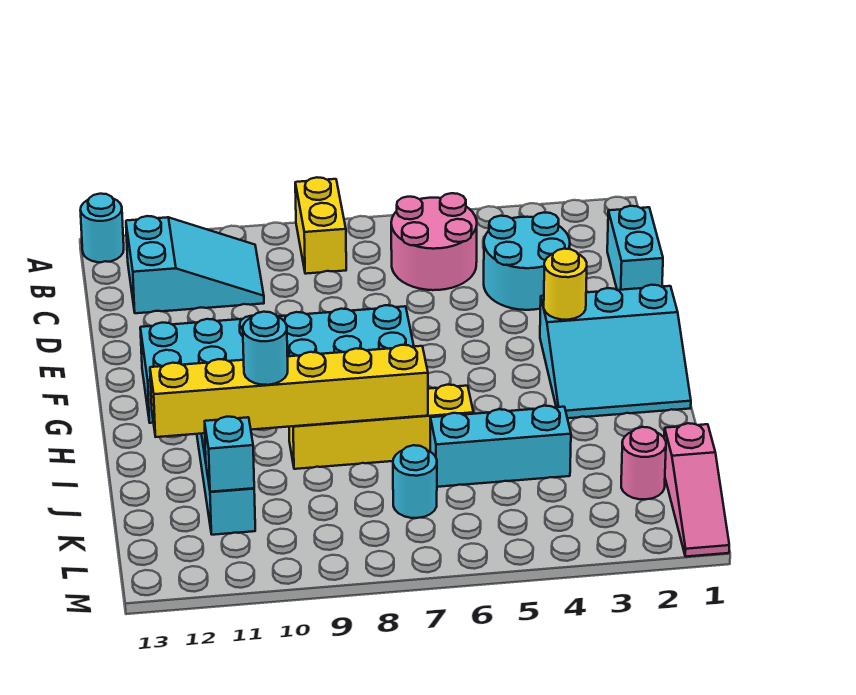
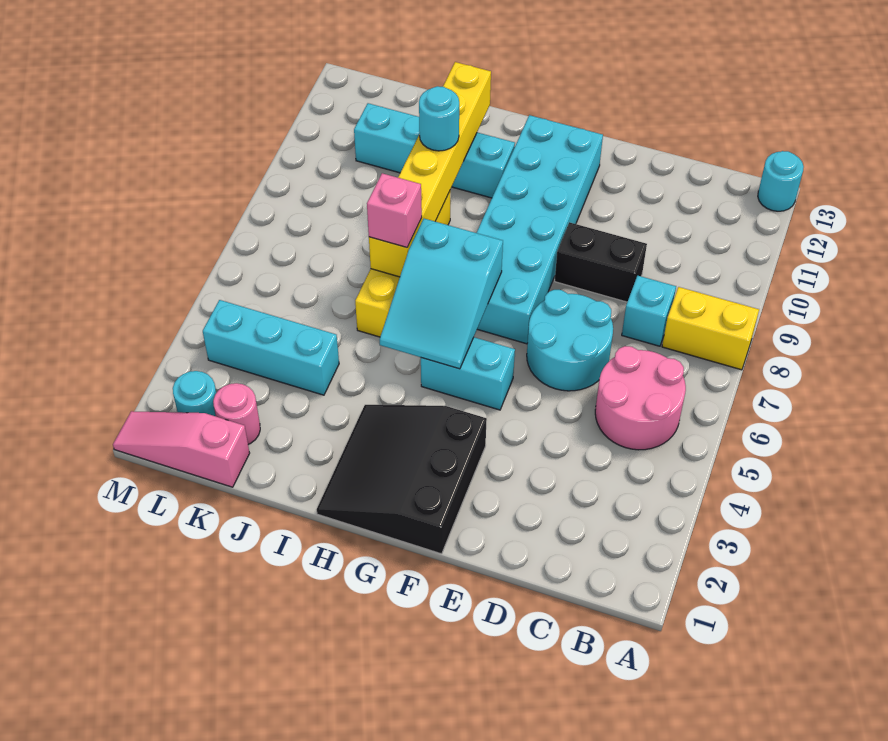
cyan slope B10:C12 level 1 top 12 -> cyan slope G5:H7 level 2 top 7
cyan brick C1:D1 level 1 -> cyan brick F5:G5 level 1
cyan round brick C3:D4 level 1 -> cyan round brick D6:E7 level 1
none -> black brick D9:E9 level 1
cyan slope F1:H3 level 1 top F -> black slope F1:H3 level 1 top F
yellow round brick F3 level 2 -> none
none -> pink brick I7 level 3
cyan brick J4:J6 level 1 -> cyan brick J4:L4 level 1
cyan round brick K7 level 1 -> cyan round brick L2 level 1
cyan brick K11 level 2 -> cyan brick C8 level 1

